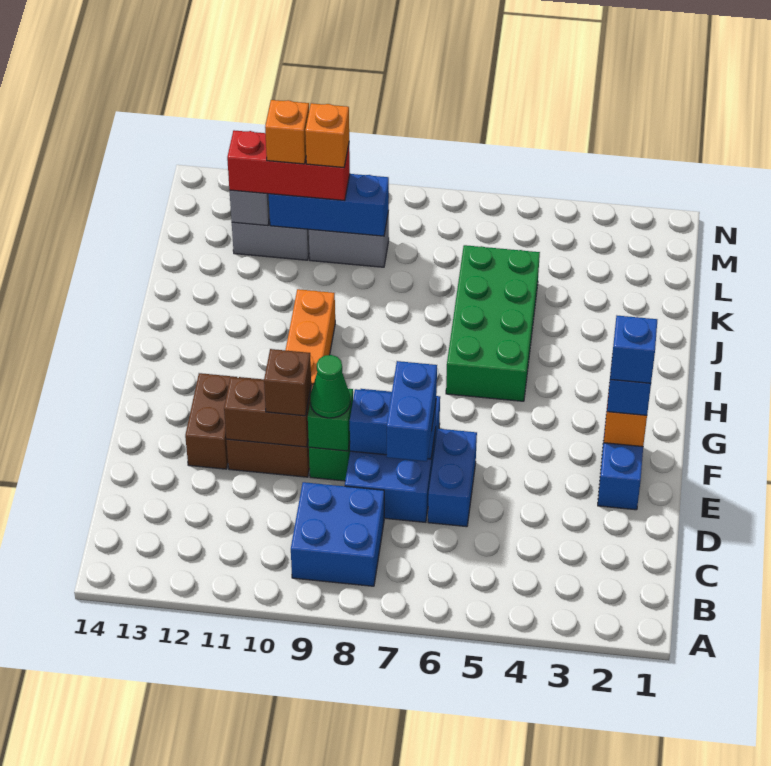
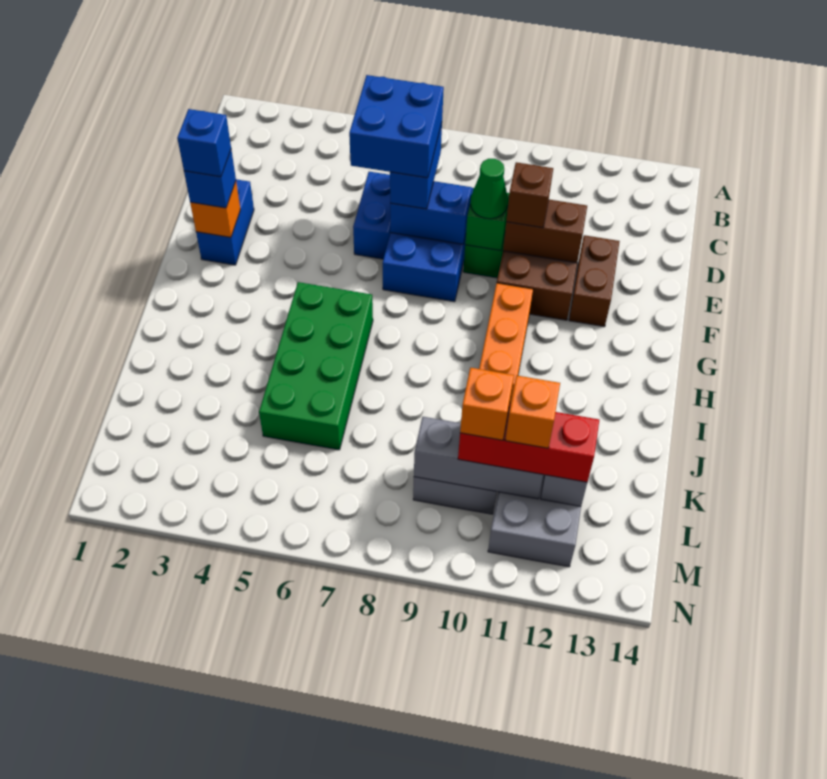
blue brick B8:C9 level 1 -> blue brick D6:E7 level 4
blue brick L9:L11 level 2 -> grey brick L9:L11 level 2

